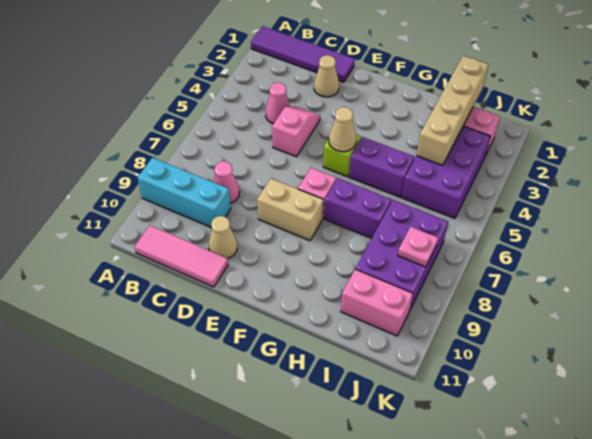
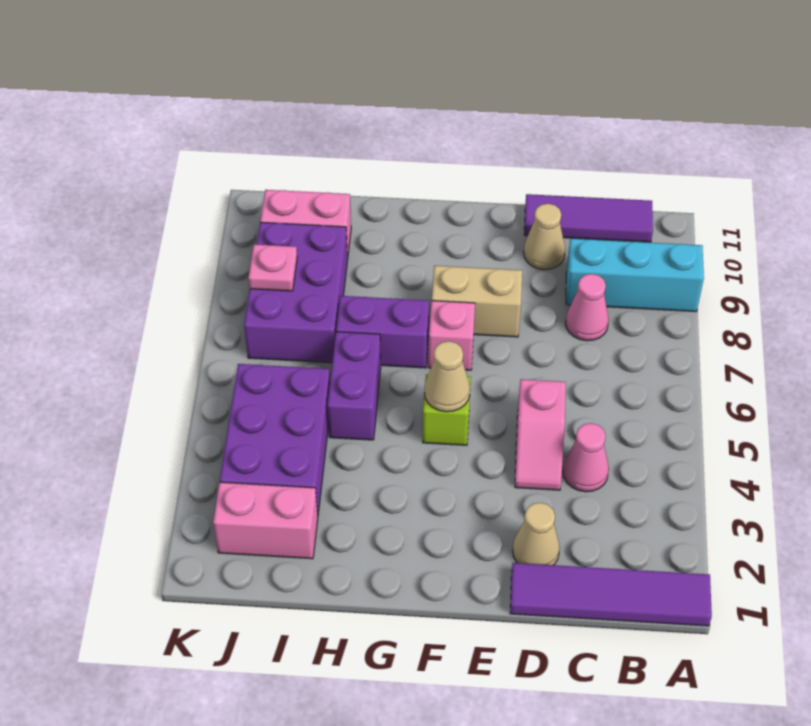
pink tile B11:D11 level 1 -> purple tile B11:D11 level 1
purple brick G5:H5 level 1 -> purple brick H5:H6 level 1
tan brick I1:I4 level 2 -> none

